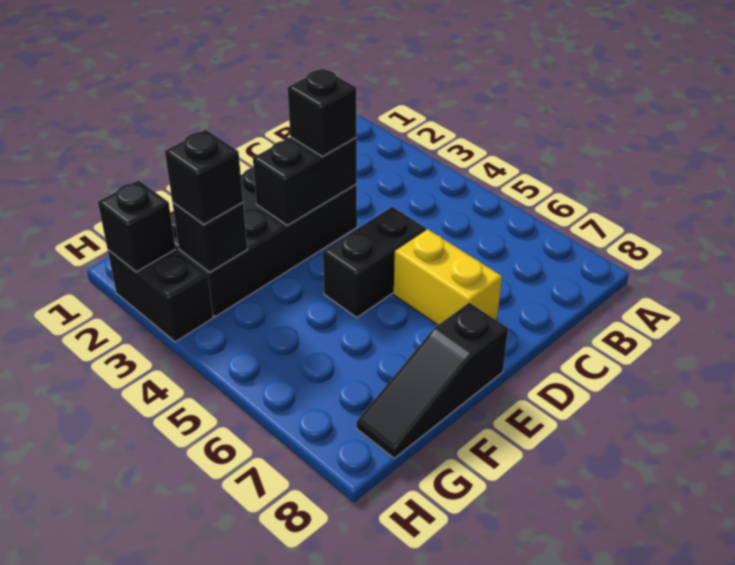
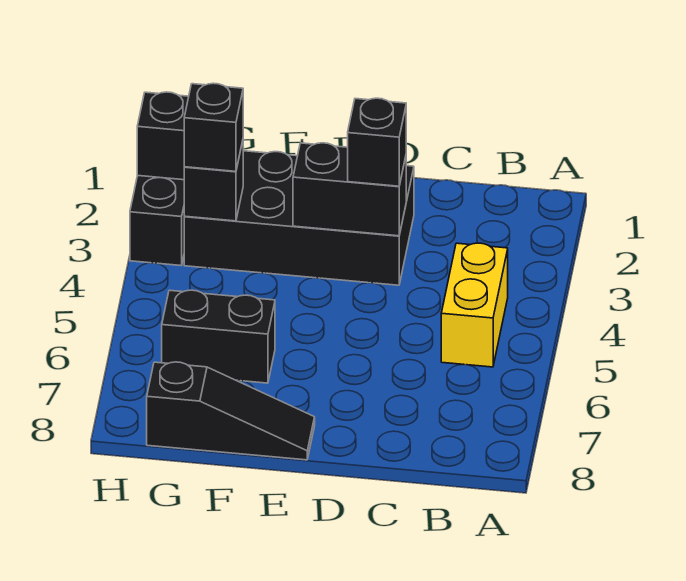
black brick D5:E5 level 1 -> black brick F6:G6 level 1
yellow brick D6:D7 level 1 -> yellow brick B4:B5 level 1
black slope E8:G8 level 1 top E -> black slope E8:G8 level 1 top G

